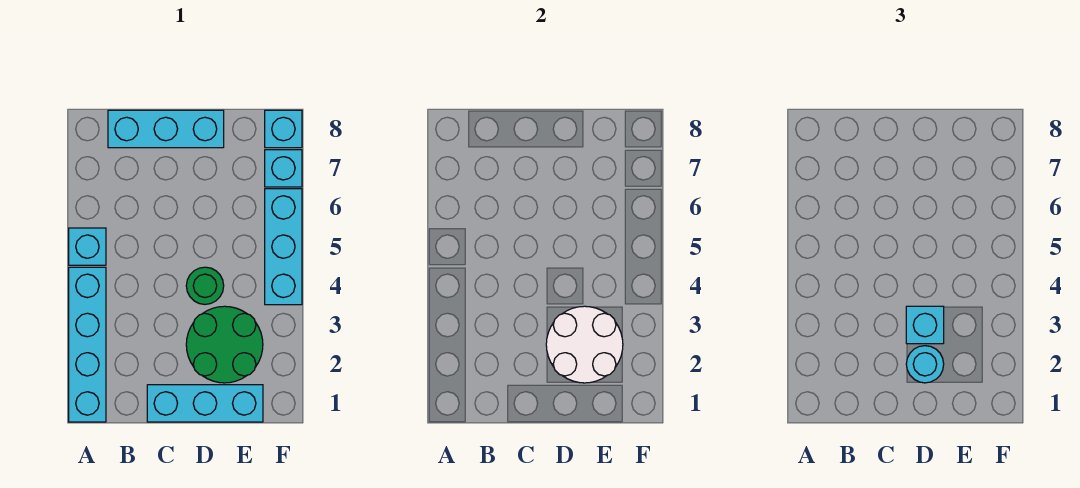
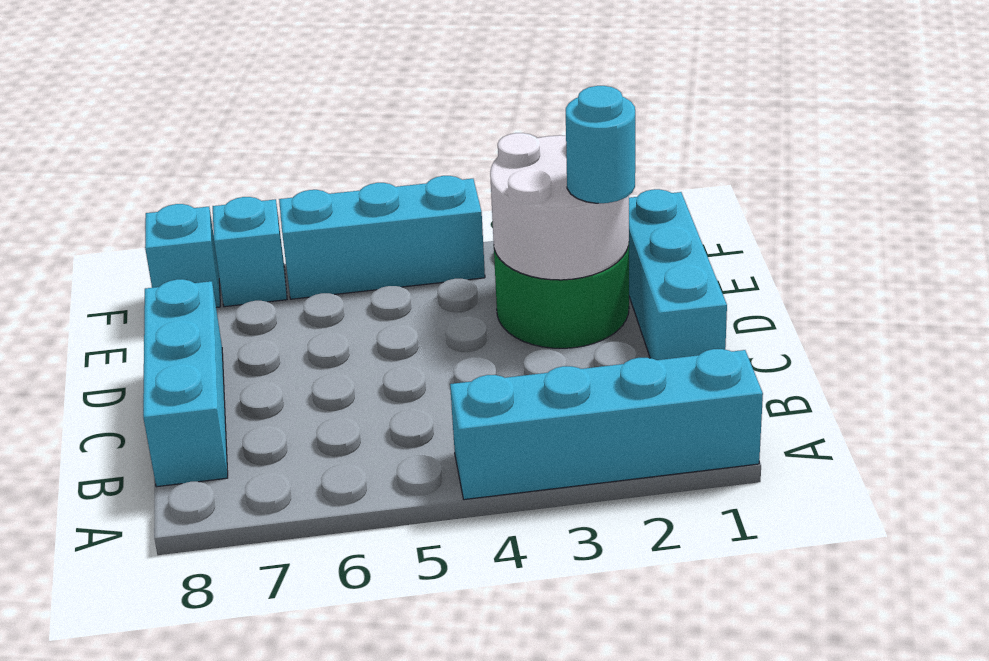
cyan brick A5 level 1 -> none
cyan brick D3 level 3 -> none
green round brick D4 level 1 -> none

